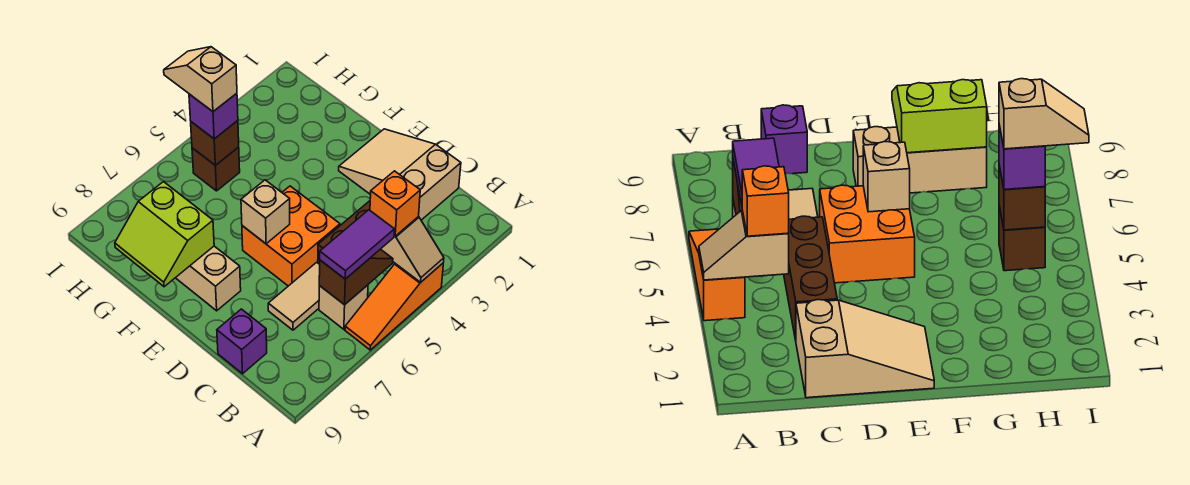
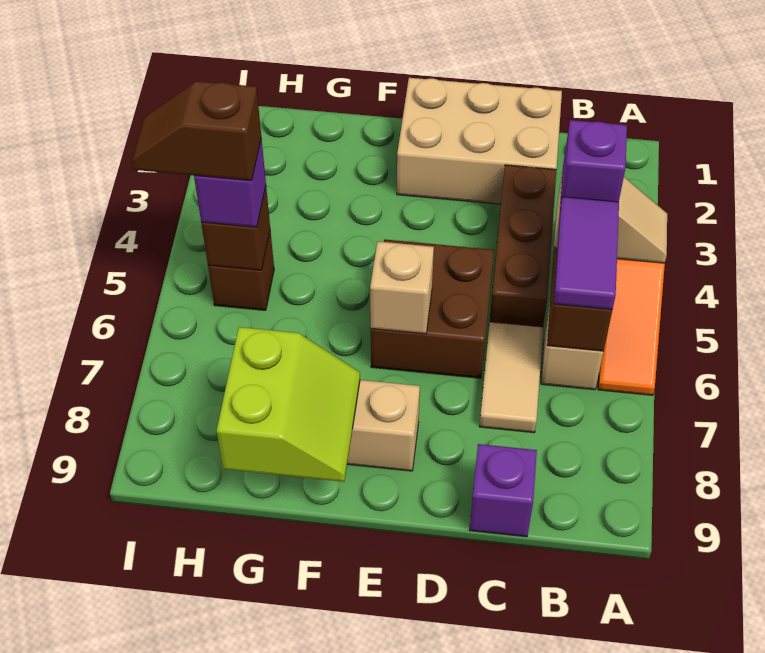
orange brick B4 level 3 -> purple brick B4 level 3
tan slope C1:E2 level 1 top C -> tan brick C1:E2 level 1
orange brick D5:E6 level 1 -> brown brick D5:E6 level 1
lime slope F8:G9 level 2 top 8 -> lime slope F8:G9 level 2 top G
tan slope H5:I5 level 4 top H -> brown slope H5:I5 level 4 top H

